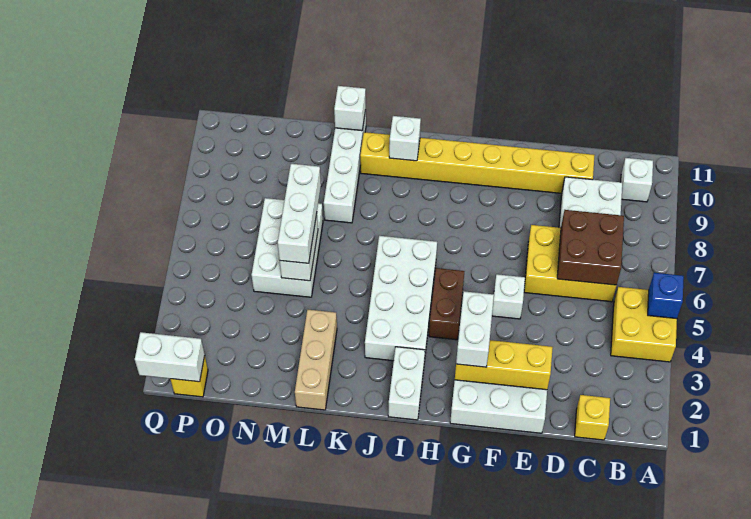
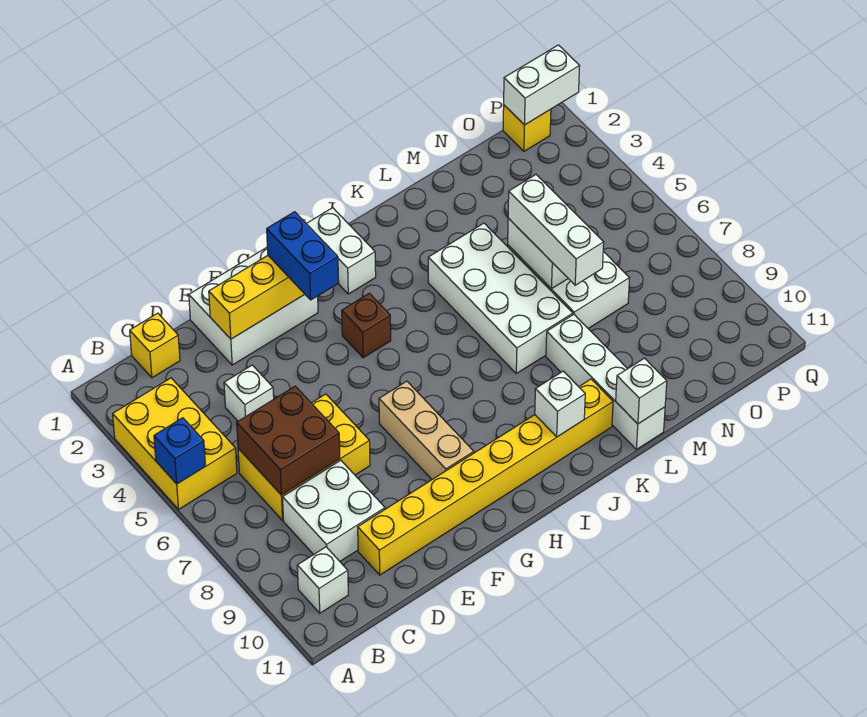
yellow brick A4:B5 level 1 -> yellow brick A3:B5 level 1
white brick F5 level 1 -> white brick D4 level 1
white brick G2:G3 level 3 -> blue brick G2:G3 level 3
brown brick H4:H5 level 1 -> brown brick H4 level 1
white brick I3:J6 level 1 -> white brick K4:L7 level 1
tan brick L1:L3 level 1 -> tan brick G7:G9 level 1

